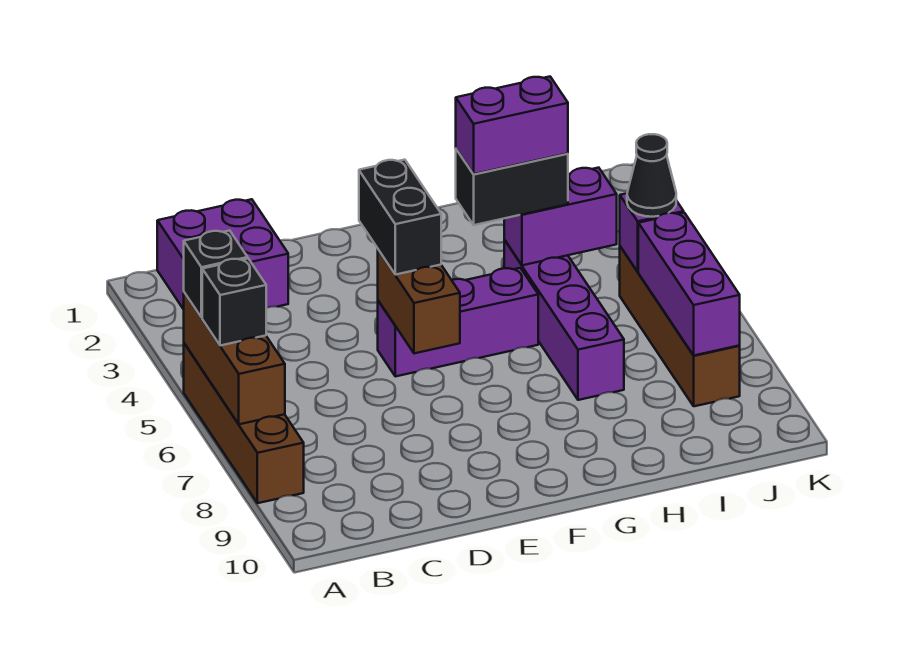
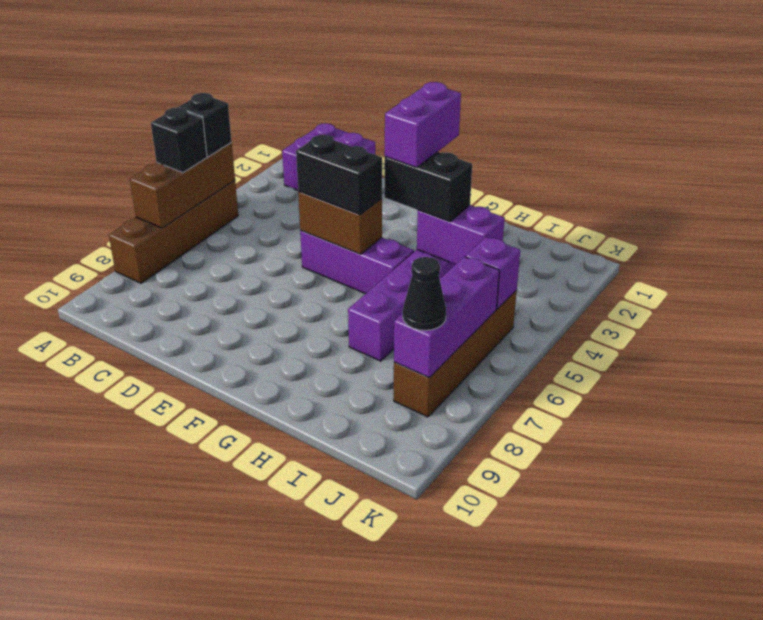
black brick E4:E5 level 3 -> black brick E5:F5 level 3
brown brick E5:E6 level 2 -> brown brick E5:F5 level 2
purple brick G4:H4 level 4 -> purple brick G3:G4 level 4
black cone J5 level 3 -> black cone J8 level 3

